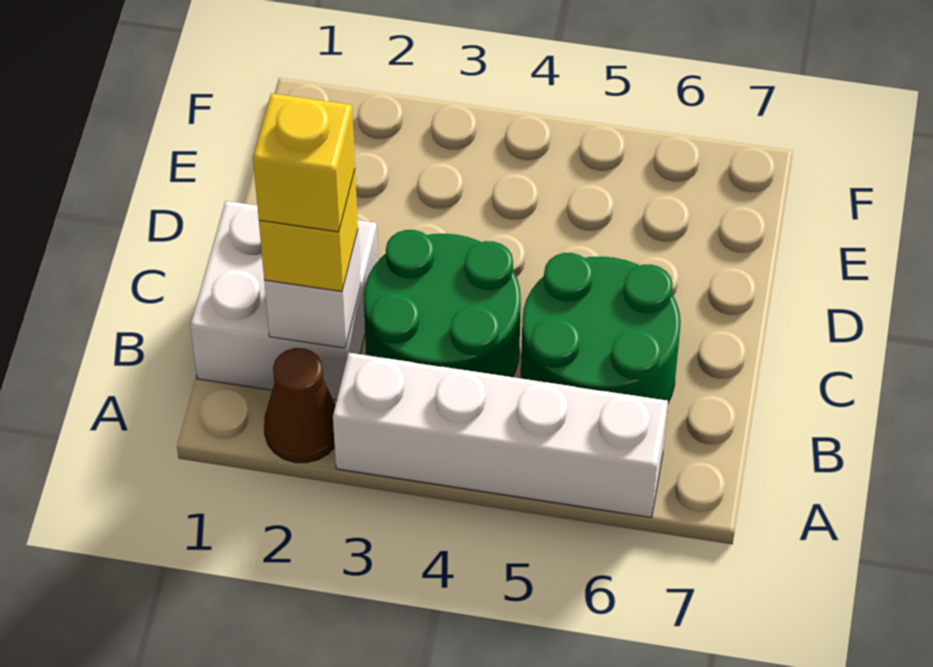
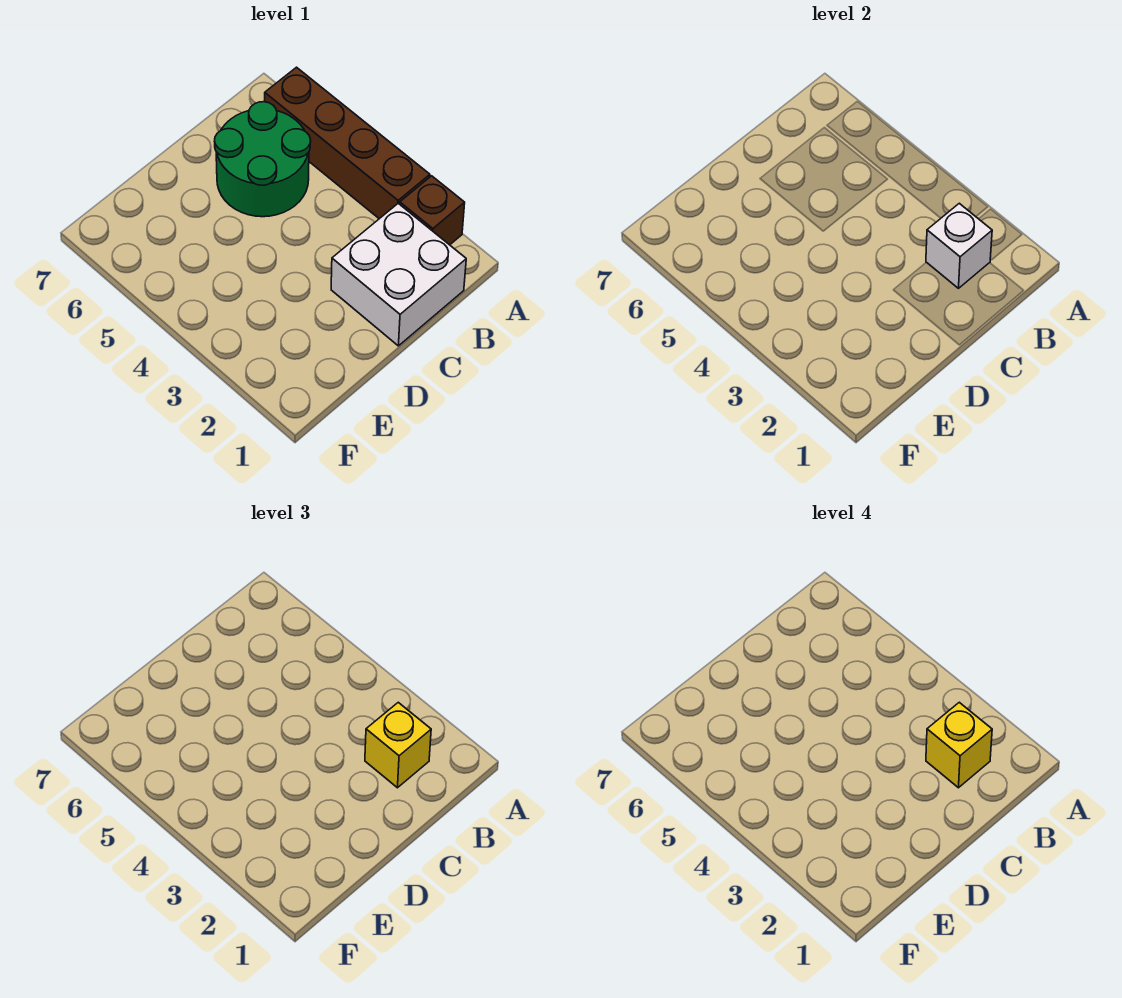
brown cone A2 level 1 -> brown brick A2 level 1
white brick A3:A6 level 1 -> brown brick A3:A6 level 1
green round brick B3:C4 level 1 -> none

